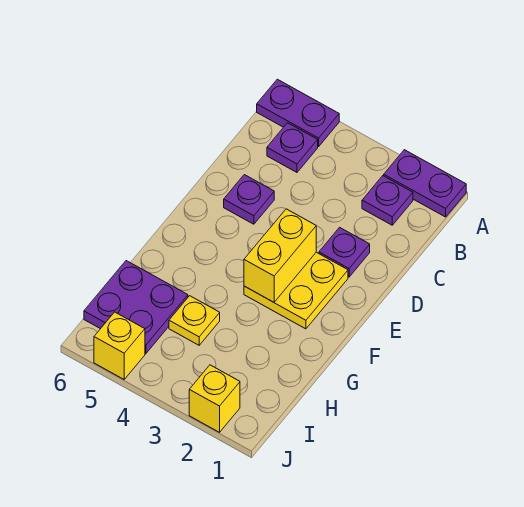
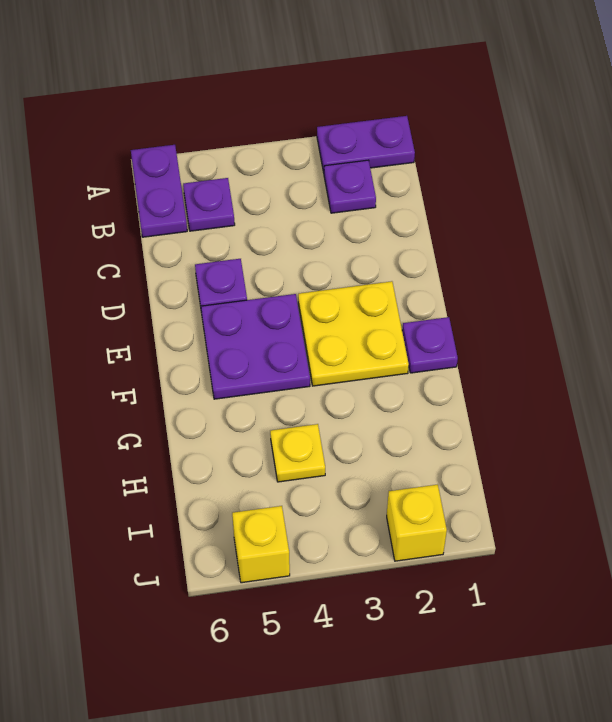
purple plate A5:A6 level 1 -> purple plate A6:B6 level 1
purple plate D2 level 1 -> purple plate F1 level 1
yellow brick E3:F3 level 2 -> none
purple plate H5:I6 level 1 -> purple plate E4:F5 level 1

